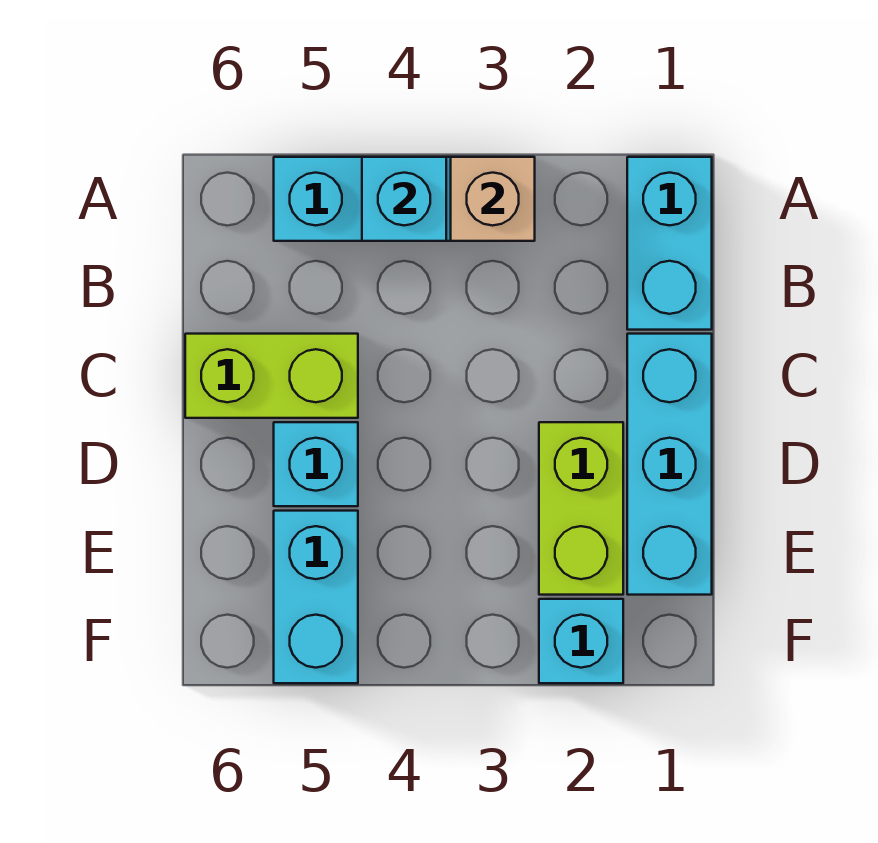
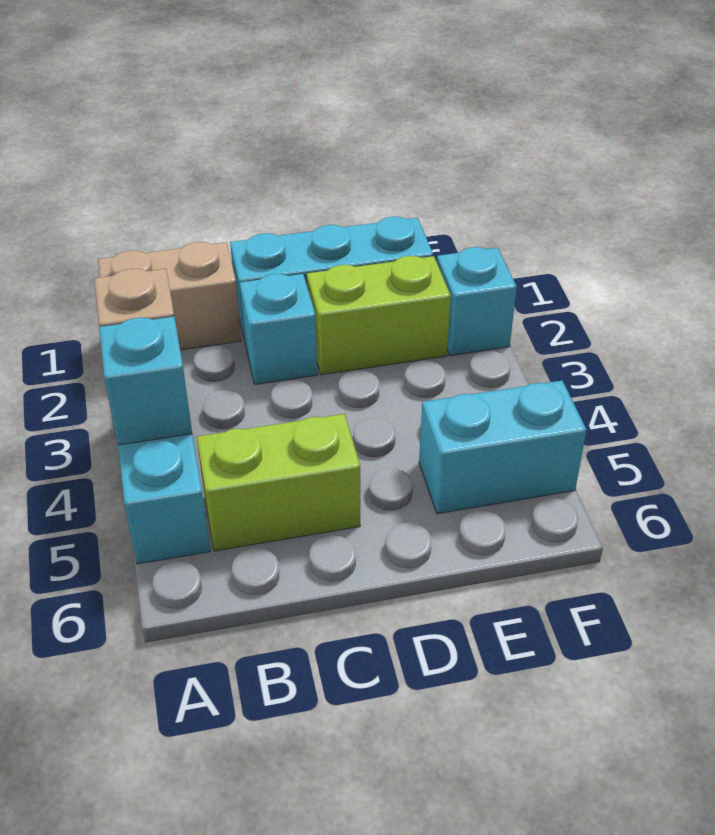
cyan brick A1:B1 level 1 -> tan brick A1:B1 level 1
lime brick C5:C6 level 1 -> lime brick B5:C5 level 1
cyan brick D5 level 1 -> cyan brick C2 level 1

